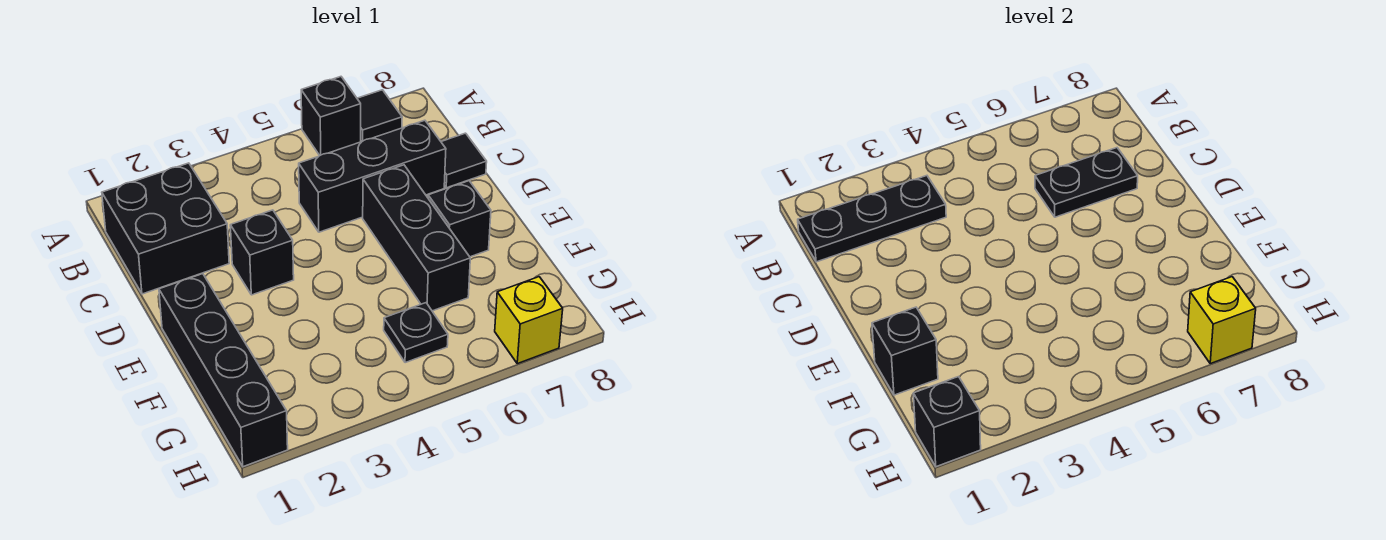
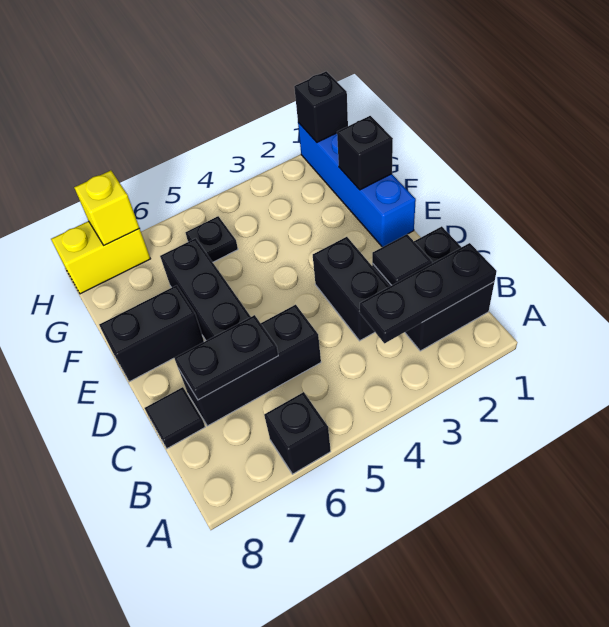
black tile A7 level 1 -> black tile C2 level 2
black brick D3 level 1 -> black brick C3:D3 level 1
black brick E1:H1 level 1 -> blue brick E1:H1 level 1
black brick E7 level 1 -> black brick E7:E8 level 1
yellow brick H7 level 1 -> yellow brick H7:H8 level 1

